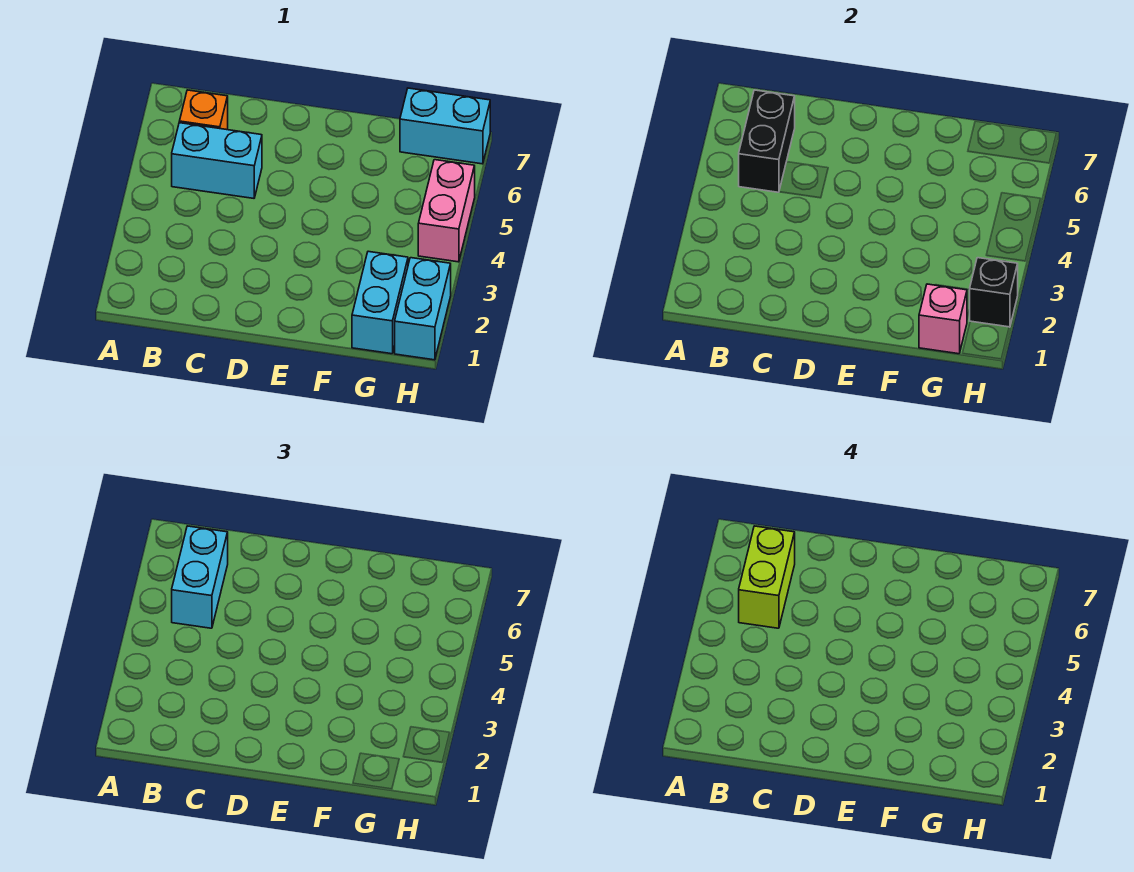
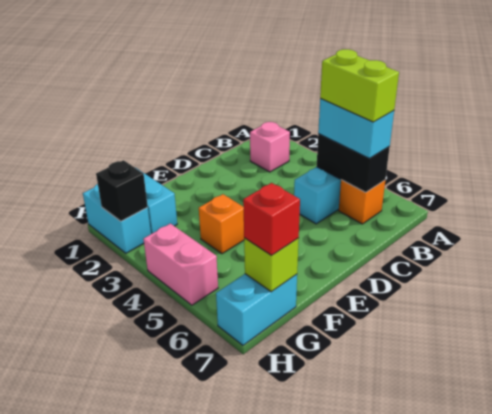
none -> orange brick F4 level 1
pink brick G1 level 2 -> pink brick B2 level 1
none -> lime brick G7 level 2
none -> red brick G7 level 3

